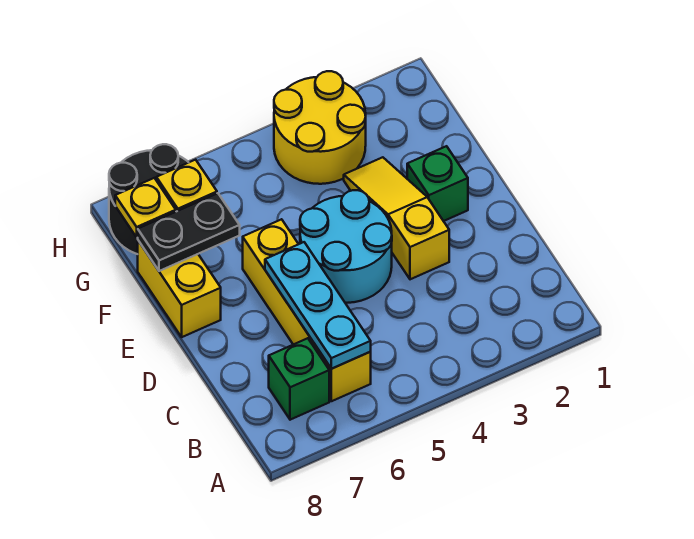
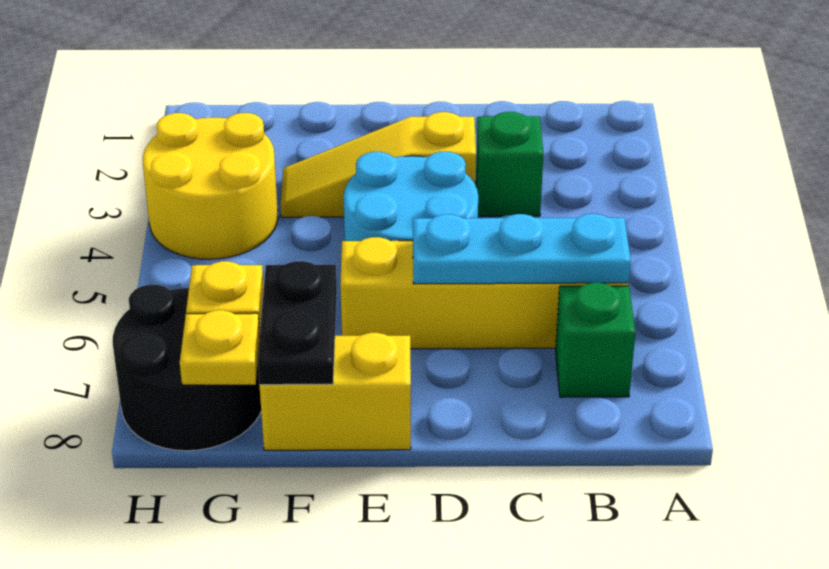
green brick E2 level 1 -> green brick C3 level 1

